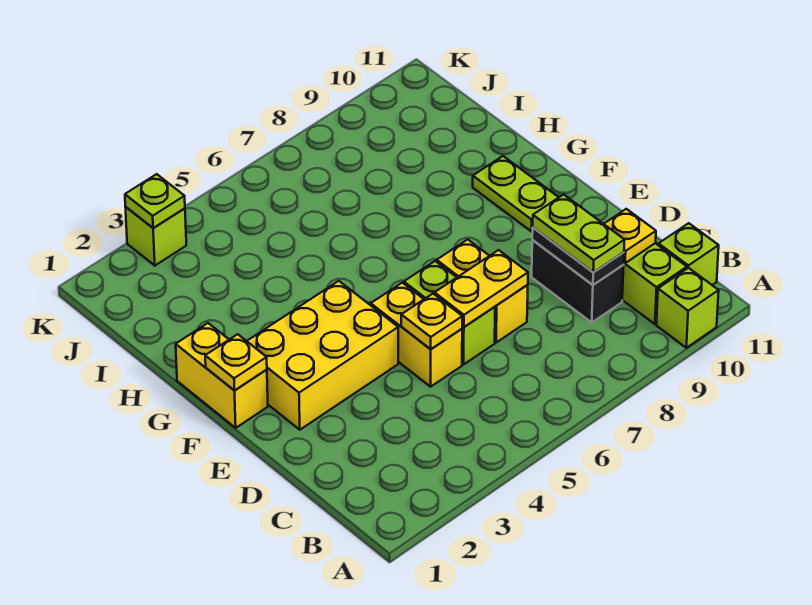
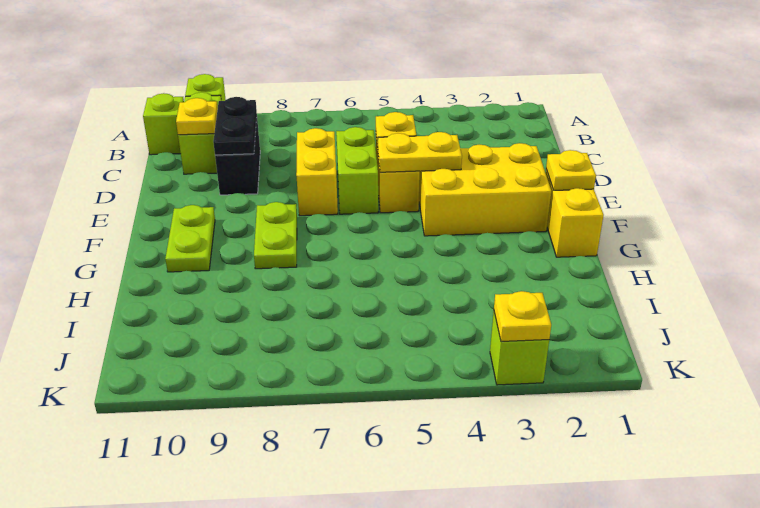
lime plate C9:D9 level 3 -> lime plate F8:G8 level 1
yellow plate D6:D7 level 2 -> yellow plate E4:E5 level 2
lime plate K3 level 2 -> yellow plate K3 level 2

